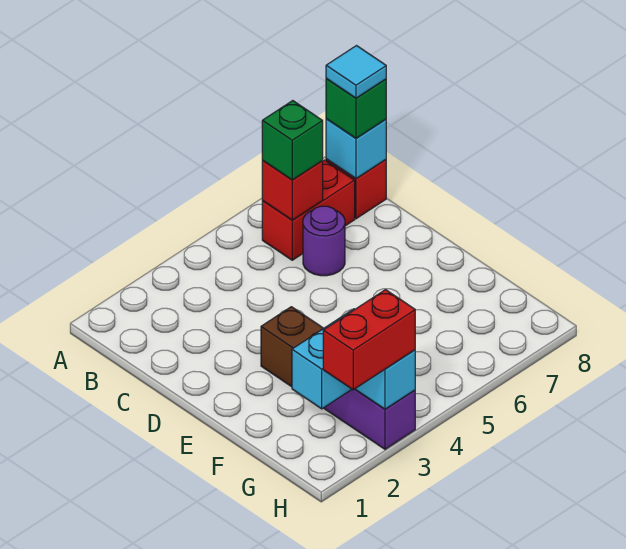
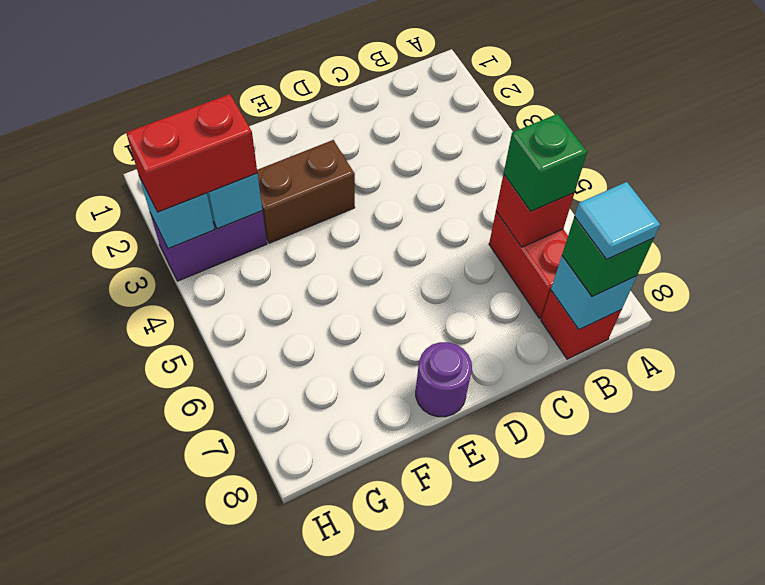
purple round brick C6 level 1 -> purple round brick E8 level 1
red brick H2:H3 level 3 -> red brick G3:H3 level 3

